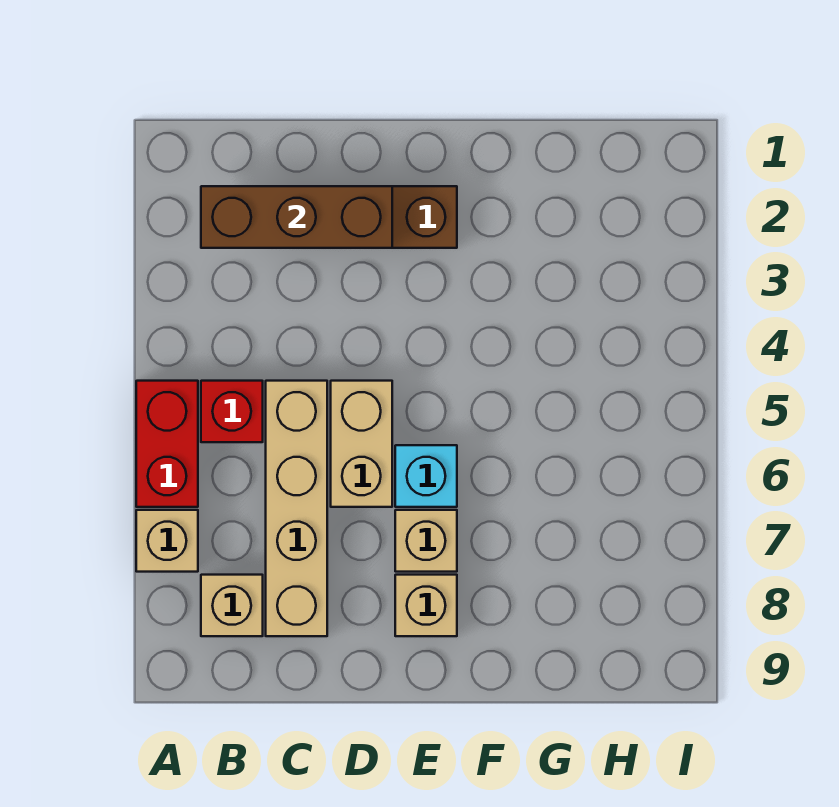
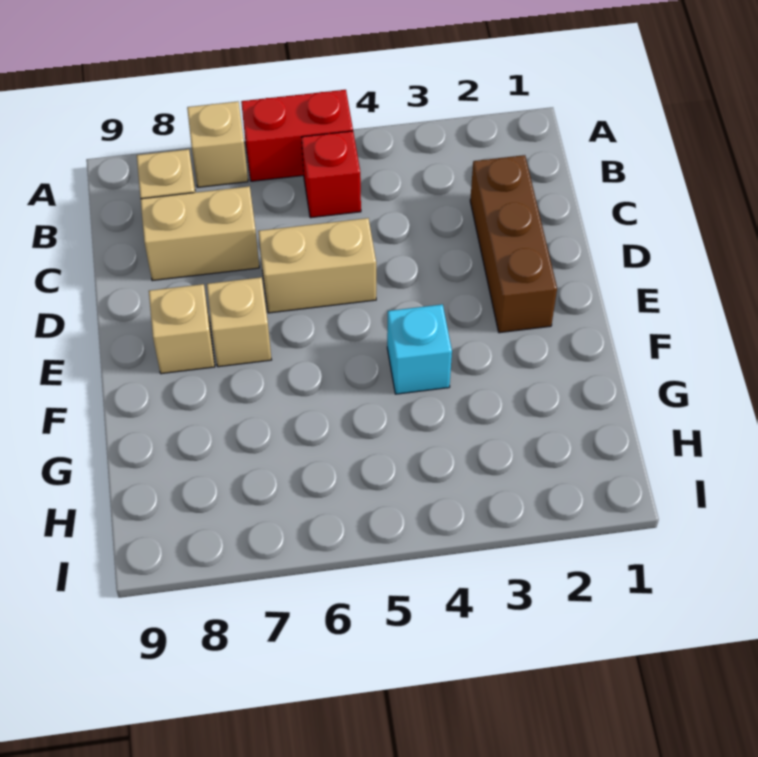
brown brick B2:D2 level 2 -> none
tan brick C5:C8 level 1 -> tan brick C7:C8 level 1
cyan brick E6 level 1 -> cyan brick F4 level 1

